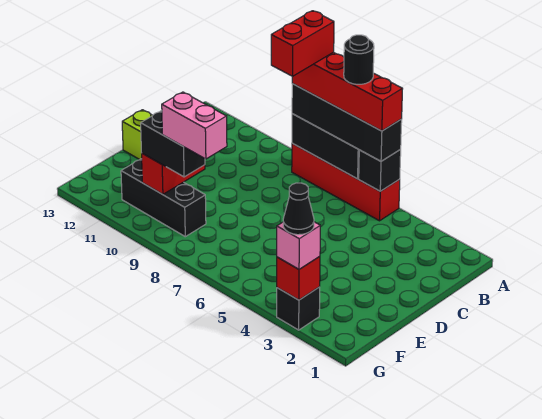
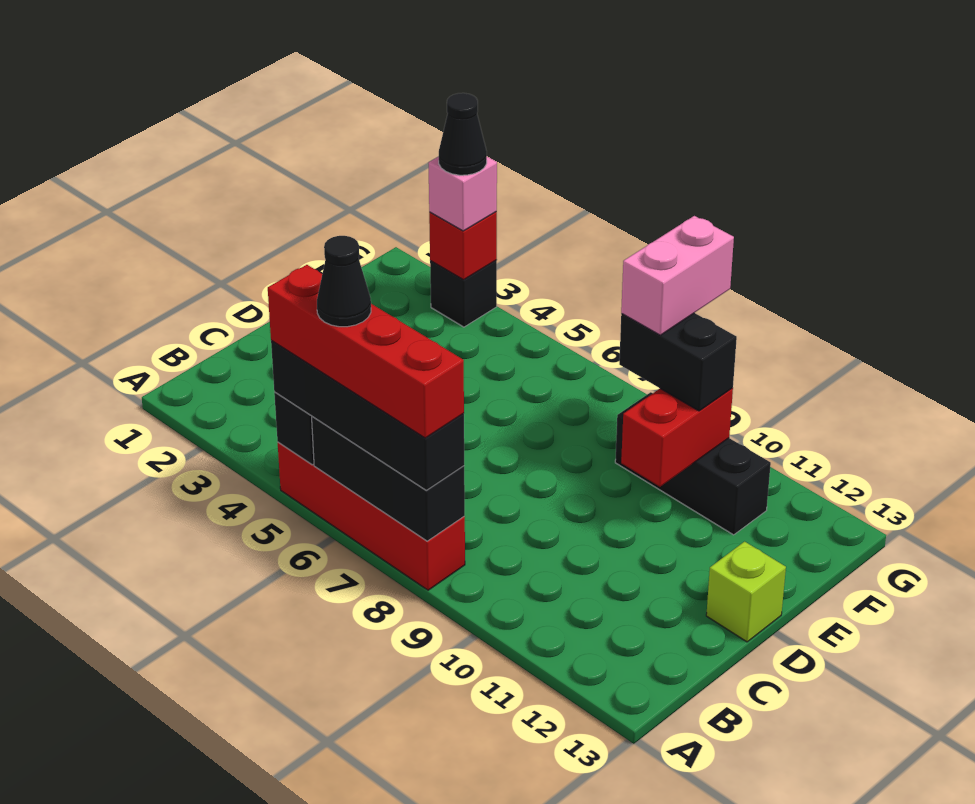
black round brick A6 level 5 -> black cone A6 level 5
red brick A8:B8 level 5 -> none
pink brick F8:F9 level 4 -> pink brick F9:G9 level 4

